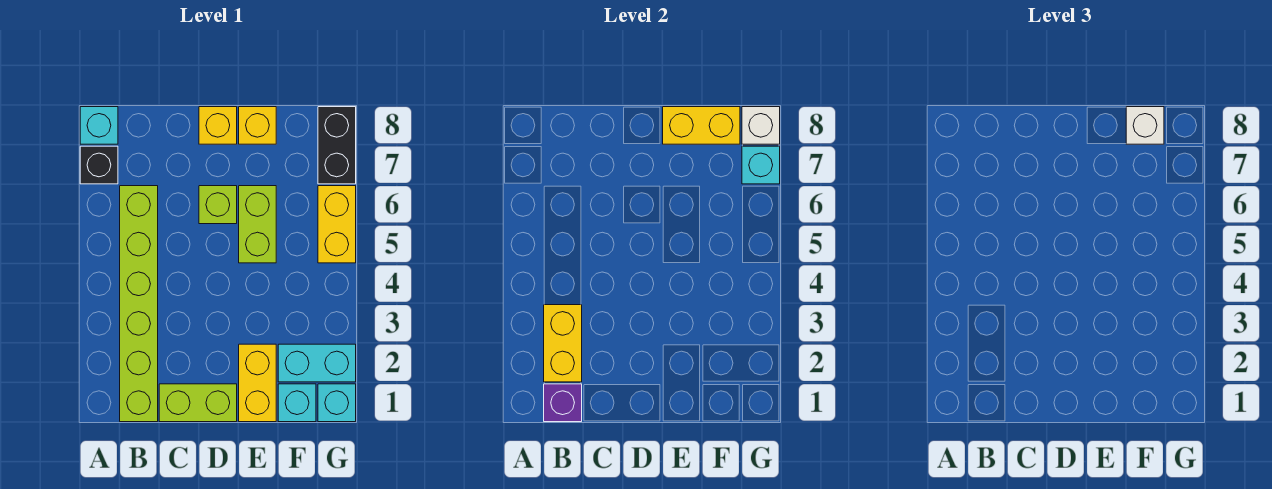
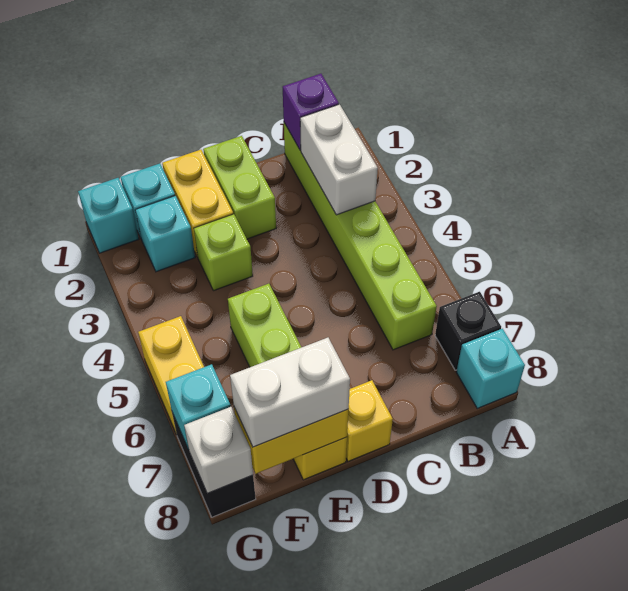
yellow brick B2:B3 level 2 -> white brick B2:B3 level 2
lime brick C1:D1 level 1 -> lime brick D1:D2 level 1
lime brick D6 level 1 -> lime brick E3 level 1
cyan brick F2:G2 level 1 -> cyan brick F2 level 1
white brick F8 level 3 -> white brick E8:F8 level 3

